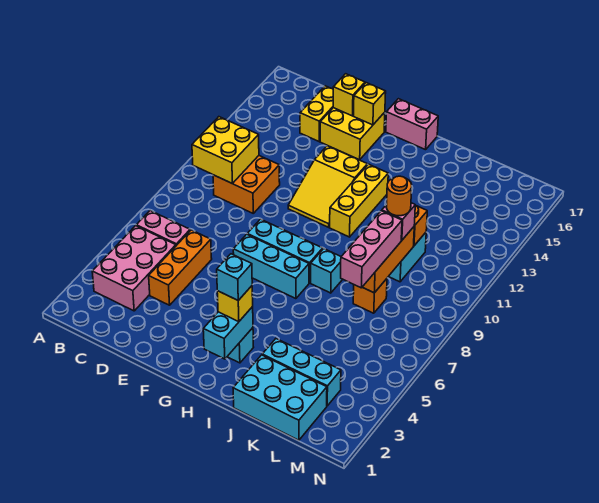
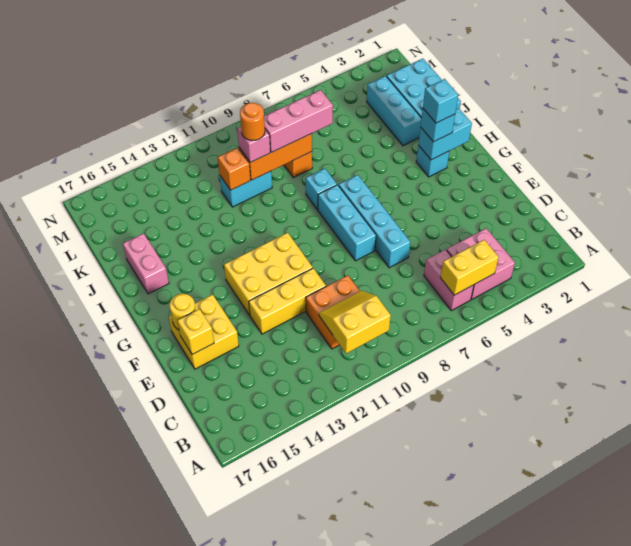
pink brick B3:C5 level 1 -> pink brick B4:C5 level 1
yellow brick B10:C11 level 2 -> yellow slope B10:C11 level 2 top B
orange brick D4:D6 level 1 -> none
yellow brick D15:D16 level 1 -> yellow brick B5:B6 level 2
cyan brick F7:H7 level 1 -> cyan brick E7:H7 level 1
yellow slope F11:G13 level 1 top 13 -> yellow brick F11:G13 level 1
yellow brick F16 level 2 -> yellow round brick F16 level 2
pink brick G17:H17 level 1 -> pink brick I16:J16 level 1
yellow brick H3 level 3 -> cyan brick H3 level 3
yellow brick H11:H13 level 1 -> yellow brick E11:E13 level 1

